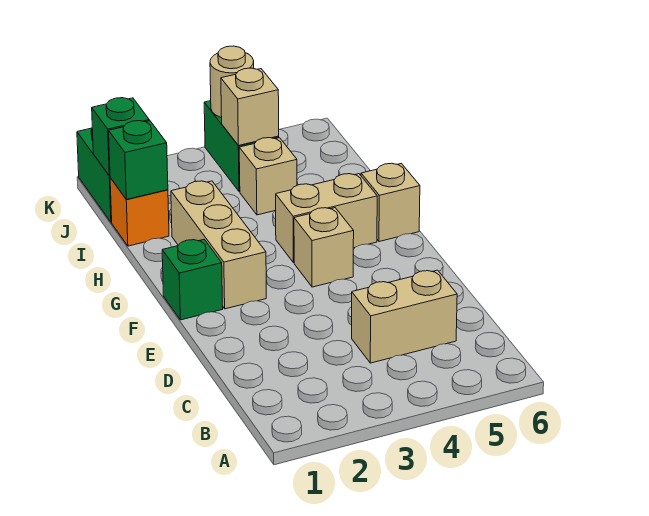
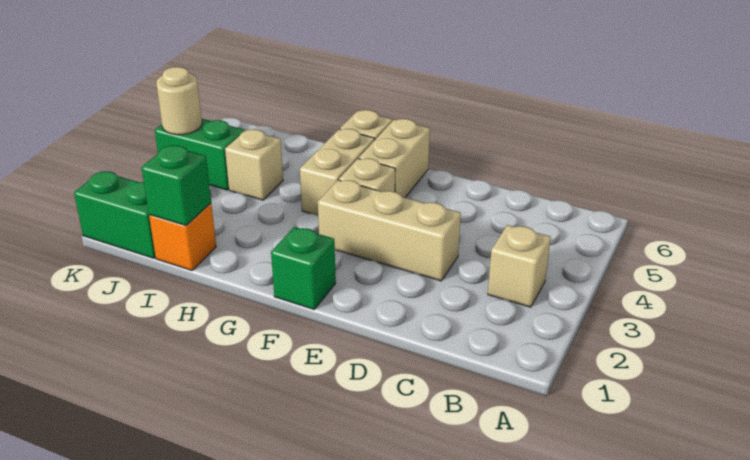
tan brick C4:C5 level 1 -> tan brick F5:F6 level 1
tan brick F2:H2 level 1 -> tan brick D3:F3 level 1
green brick J1 level 2 -> none
tan brick J4 level 2 -> tan brick B3 level 1

